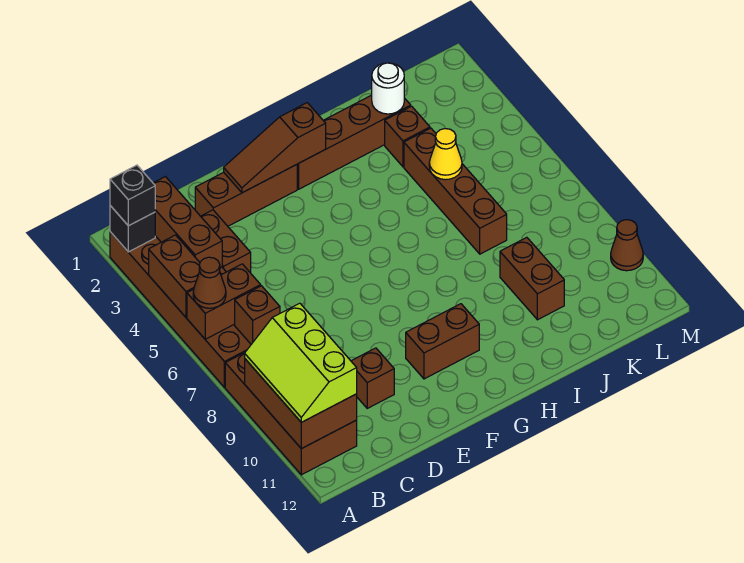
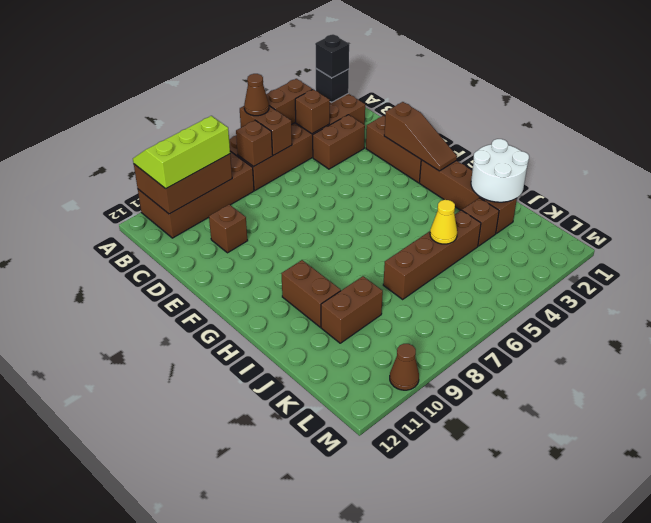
brown brick B2:B4 level 2 -> brown brick B4 level 2
brown slope E2:G2 level 2 top G -> brown slope E2:G2 level 2 top E
brown brick F10:G10 level 1 -> brown brick H10:I10 level 1
white round brick J2 level 2 -> white round brick I1:J2 level 2

